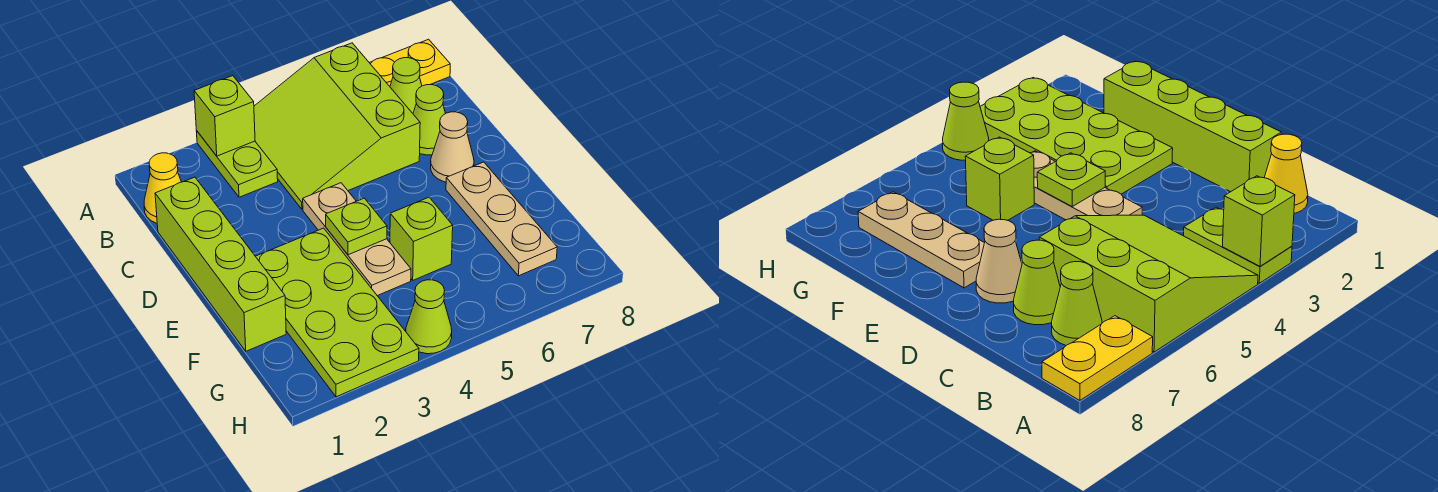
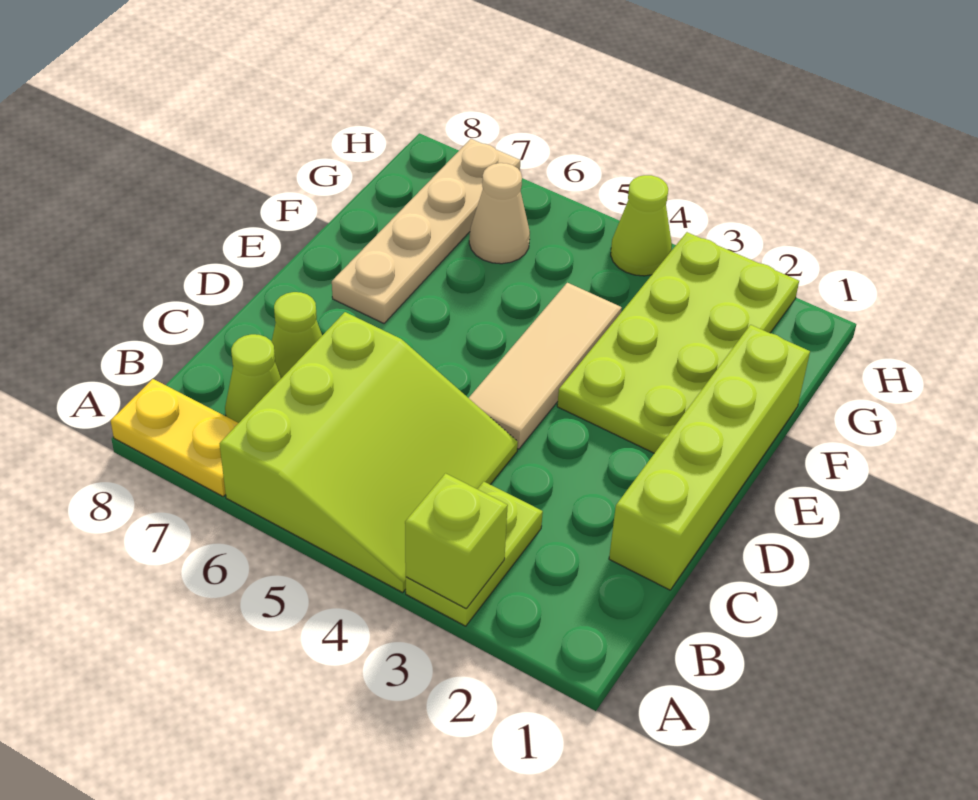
yellow cone B1 level 1 -> none
tan plate D4:F4 level 1 -> tan tile D4:F4 level 1
tan cone D7 level 1 -> tan cone G6 level 1
lime plate E4 level 2 -> none
tan plate E7:G7 level 1 -> tan plate E7:H7 level 1
lime brick F5 level 1 -> none

